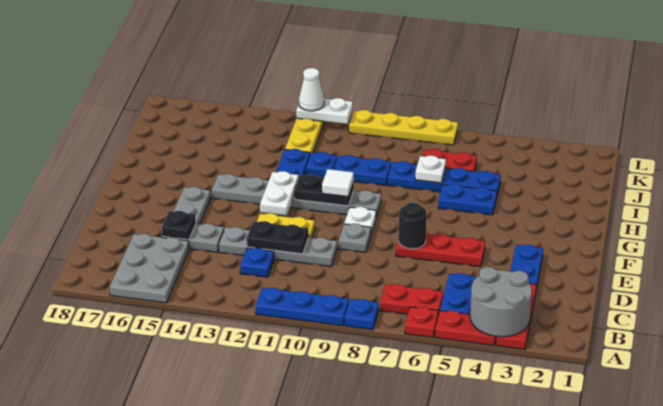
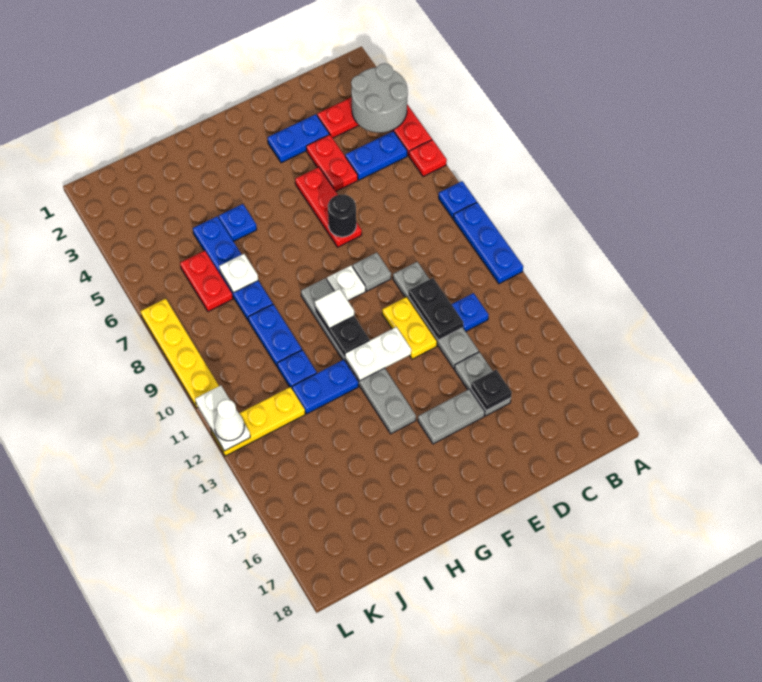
grey plate A15:C16 level 1 -> none
red plate B6:B7 level 1 -> red plate D4:D5 level 1
blue plate H5:H6 level 1 -> blue plate H5 level 1

